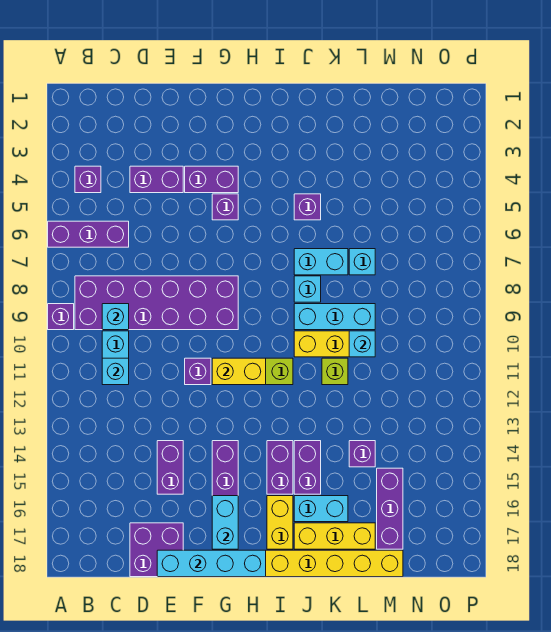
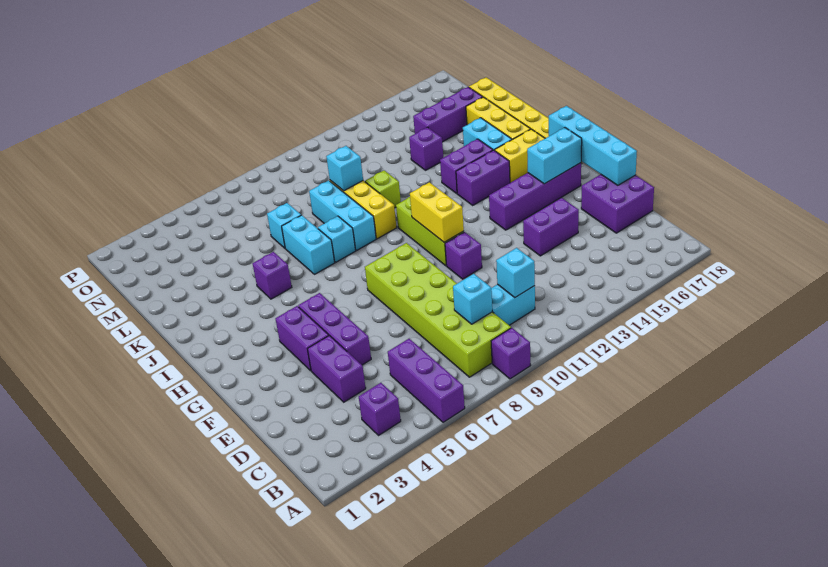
purple brick B8:G9 level 1 -> lime brick B8:G9 level 1
purple brick G5 level 1 -> purple brick E5:G5 level 1

